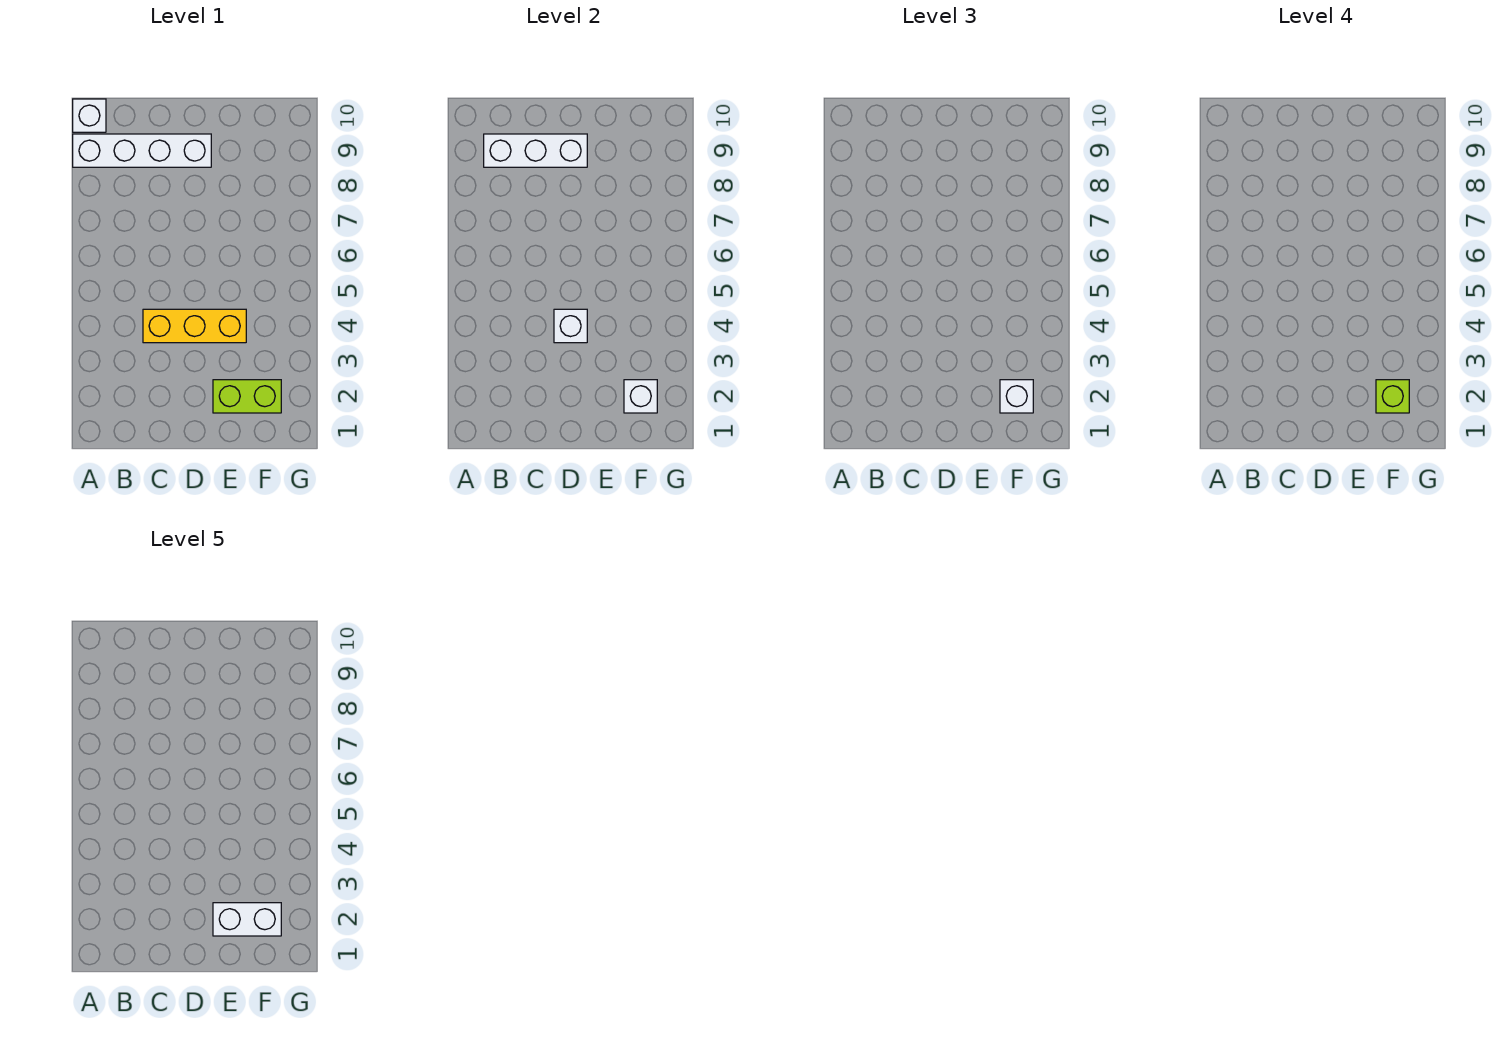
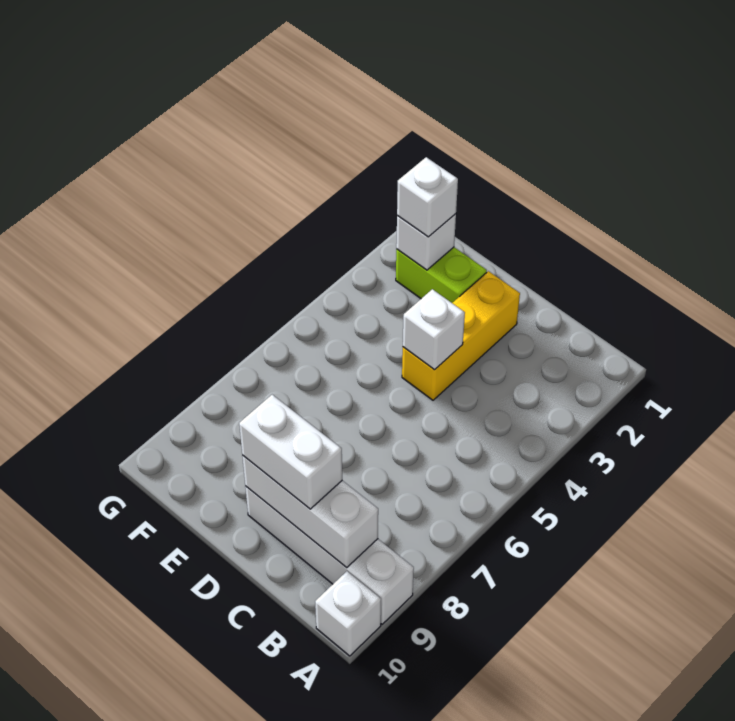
yellow brick C4:E4 level 1 -> yellow brick D2:D4 level 1
white brick E2:F2 level 5 -> white brick C9:D9 level 3
lime brick F2 level 4 -> none

